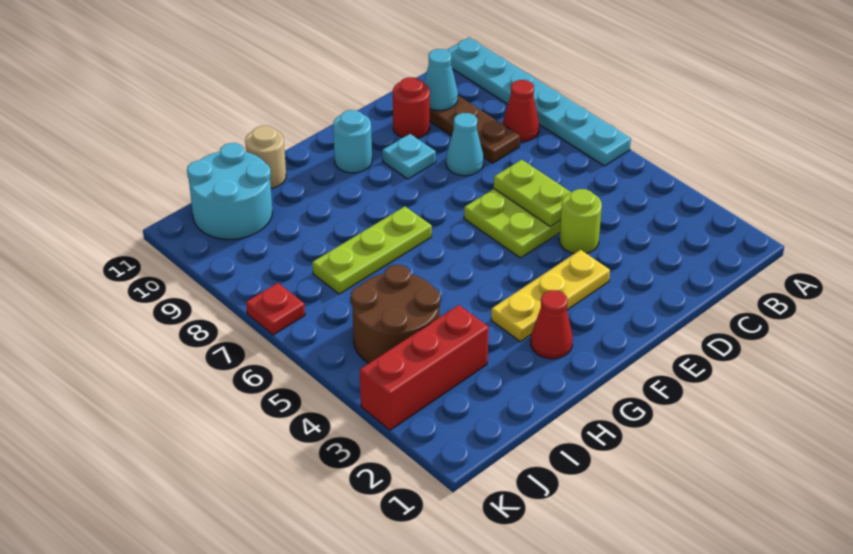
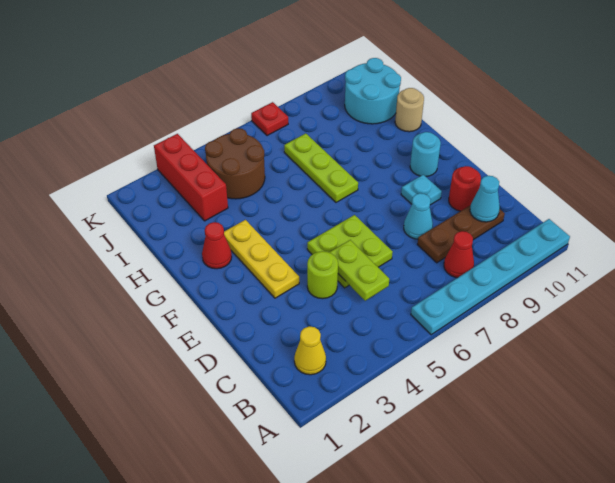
none -> yellow cone B2 level 1
lime plate D5:D6 level 2 -> lime plate C5:D5 level 2

